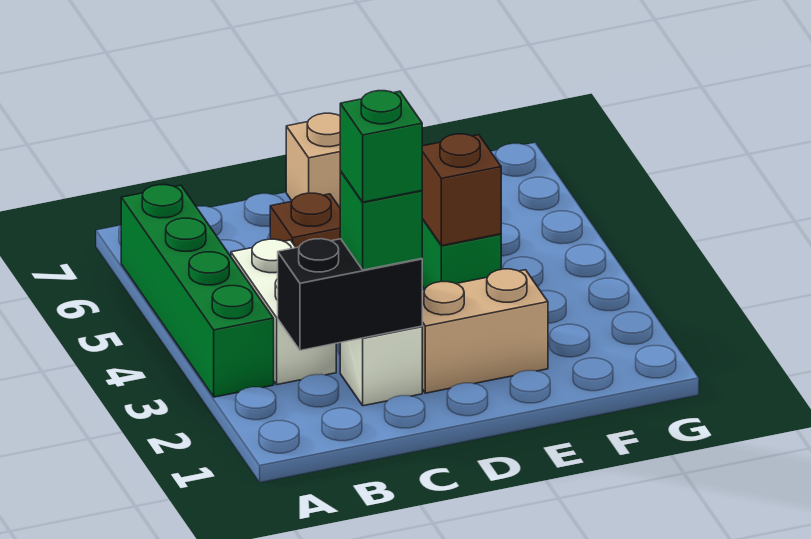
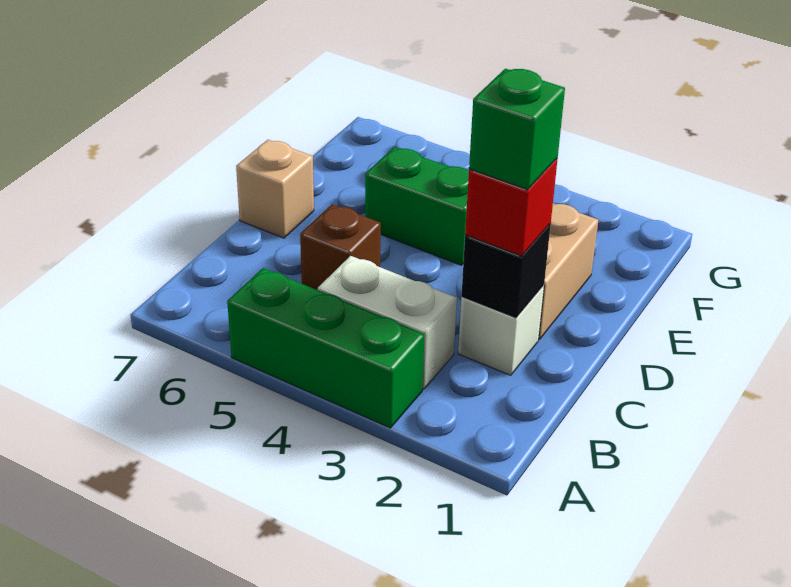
green brick A3:A6 level 1 -> green brick A3:A5 level 1
black brick B2:C2 level 2 -> black brick C2 level 2
green brick C2 level 3 -> red brick C2 level 3
brown brick E4 level 2 -> none

